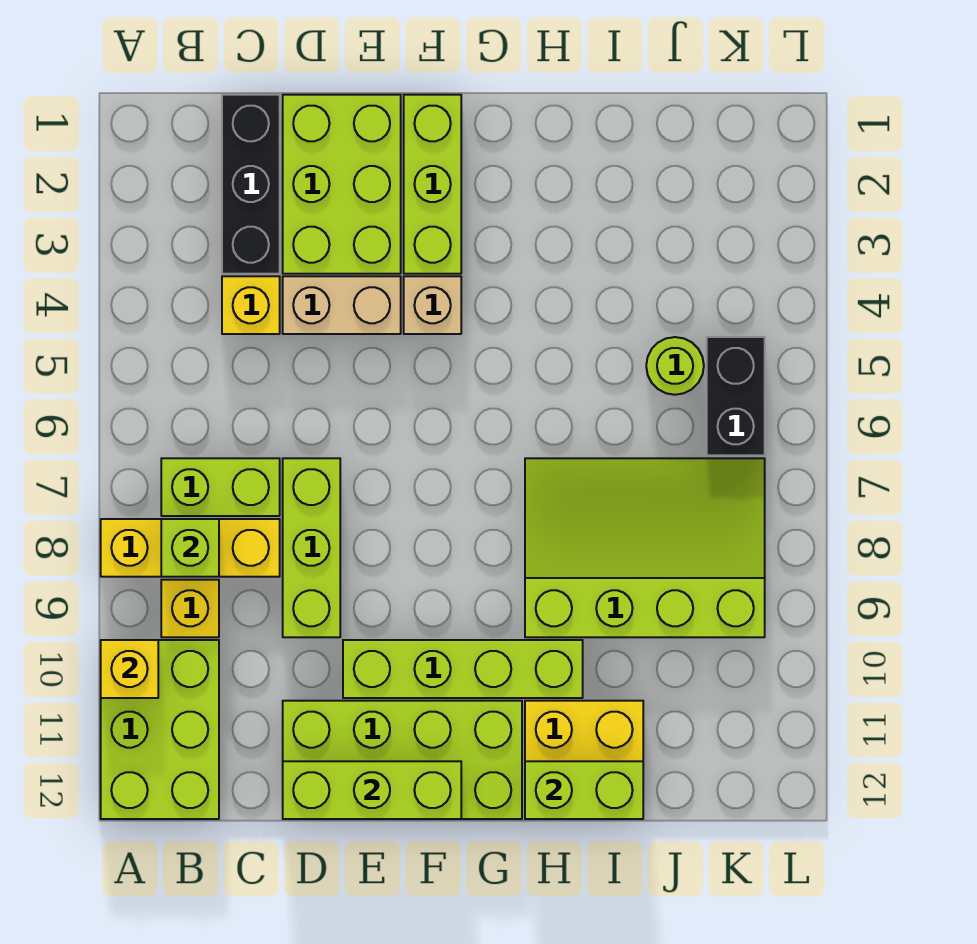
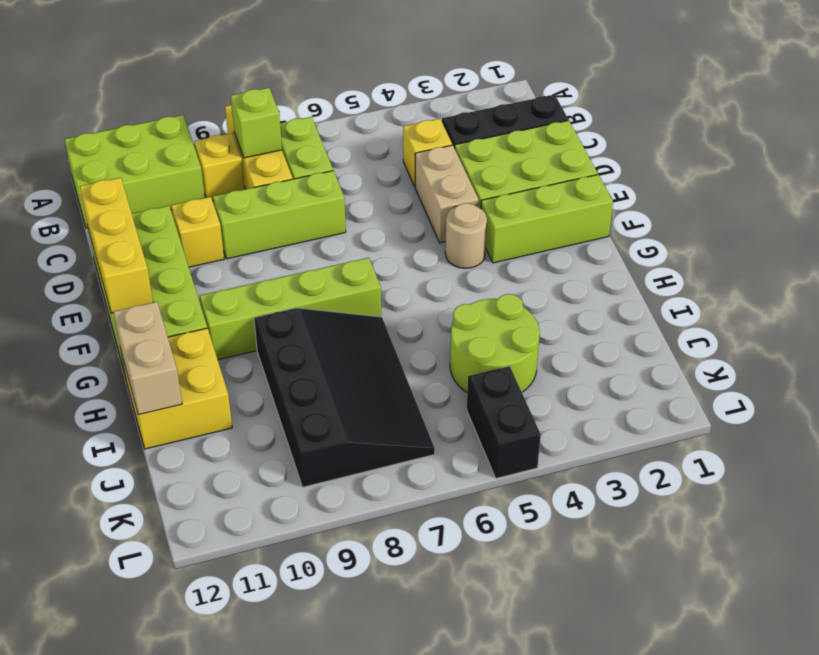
yellow brick A10 level 2 -> yellow brick D10 level 1
lime brick D12:F12 level 2 -> yellow brick D12:F12 level 2
lime brick E10:H10 level 1 -> lime brick G7:G10 level 1
tan brick F4 level 1 -> tan round brick F4 level 1
lime slope H7:K9 level 1 top 9 -> black slope H7:K9 level 1 top 9
lime brick H12:I12 level 2 -> tan brick H12:I12 level 2
lime round brick J5 level 1 -> lime round brick I4:J5 level 1
black brick K5:K6 level 1 -> black brick K5:L5 level 1

